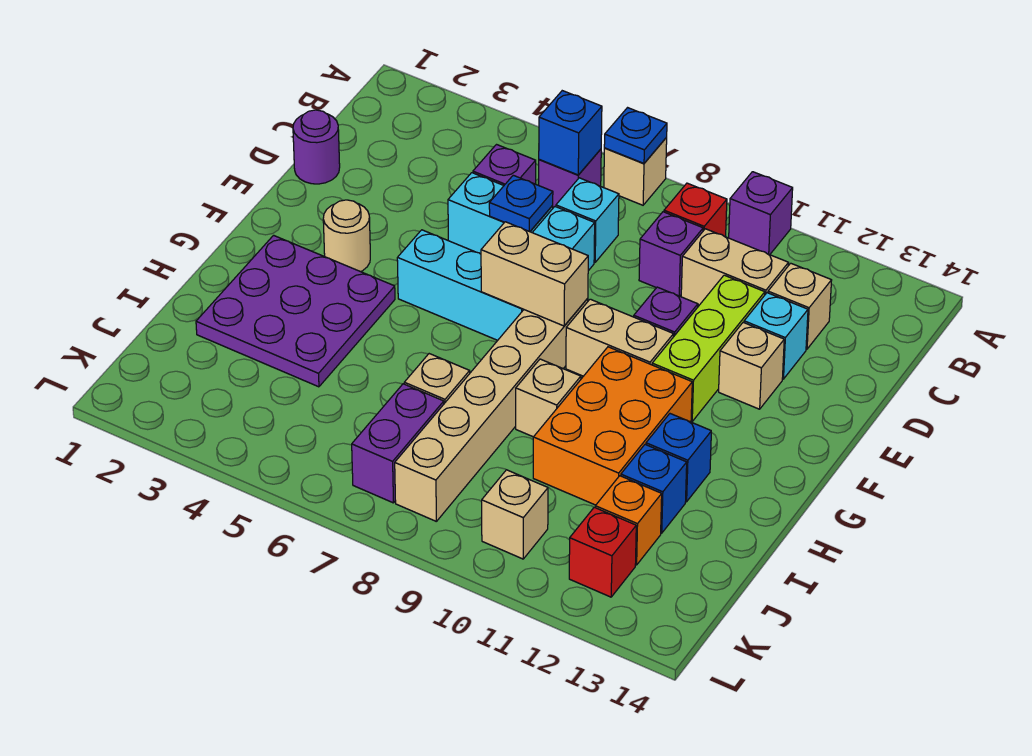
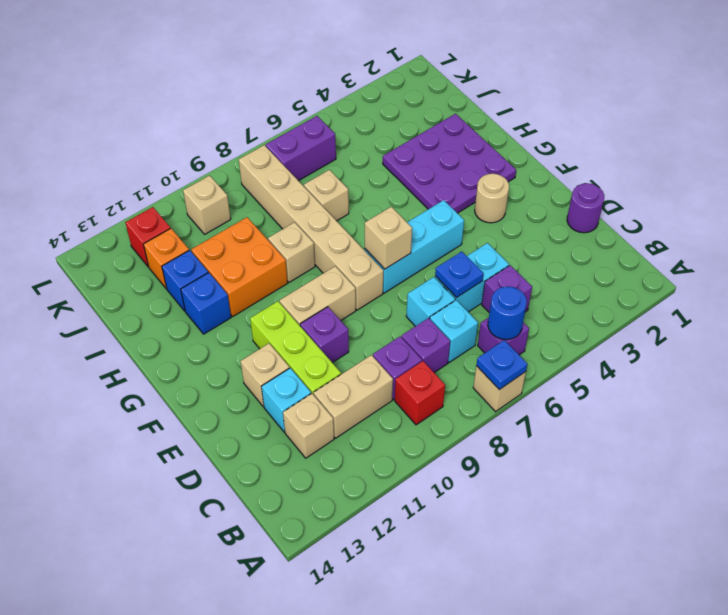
purple brick A10 level 1 -> purple brick C8 level 1
blue brick B6 level 2 -> blue round brick B6 level 2
tan brick F7:F8 level 2 -> tan brick F7 level 2
orange brick G10:I11 level 1 -> orange brick H10:I11 level 1
purple brick J7:K7 level 1 -> purple brick K6:K7 level 1

